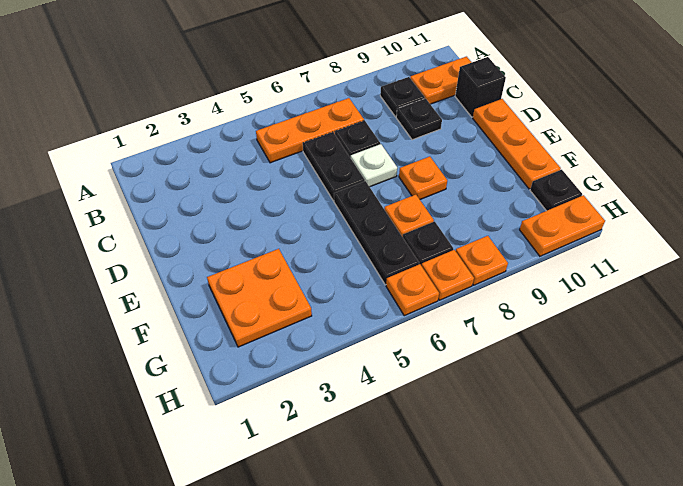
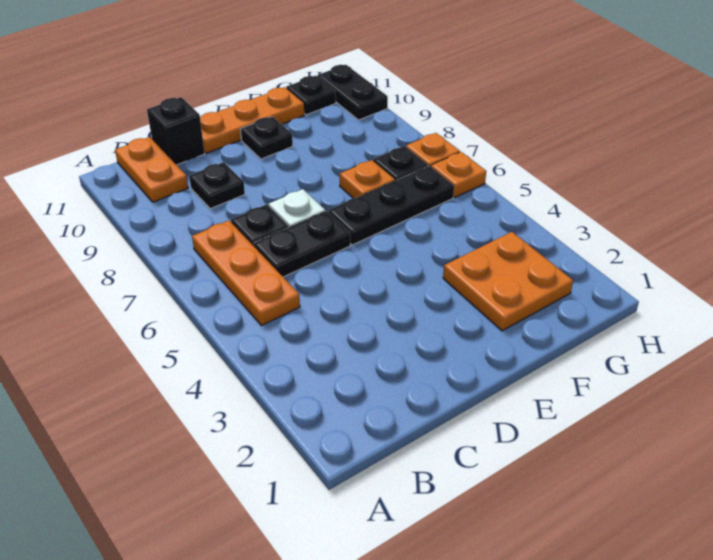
black plate B9 level 1 -> black plate E10 level 1
orange plate E8 level 1 -> none
orange plate H8 level 1 -> none
orange plate H10:H11 level 1 -> black plate H10:H11 level 1

